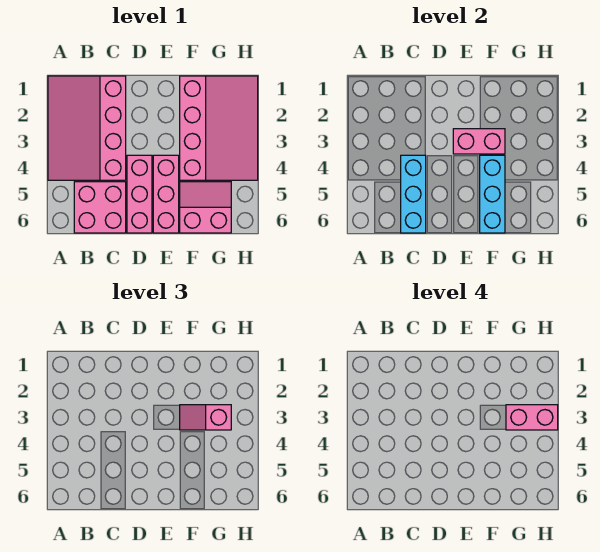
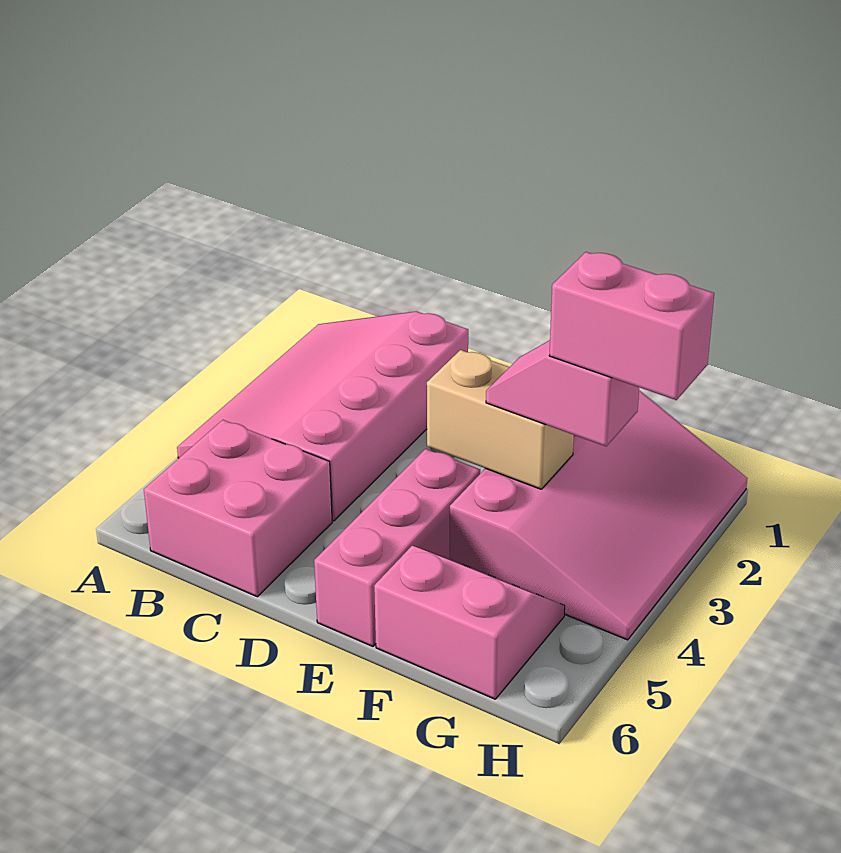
cyan brick C4:C6 level 2 -> none
pink brick D4:D6 level 1 -> none
pink brick E3:F3 level 2 -> tan brick E3:F3 level 2
cyan brick F4:F6 level 2 -> none

